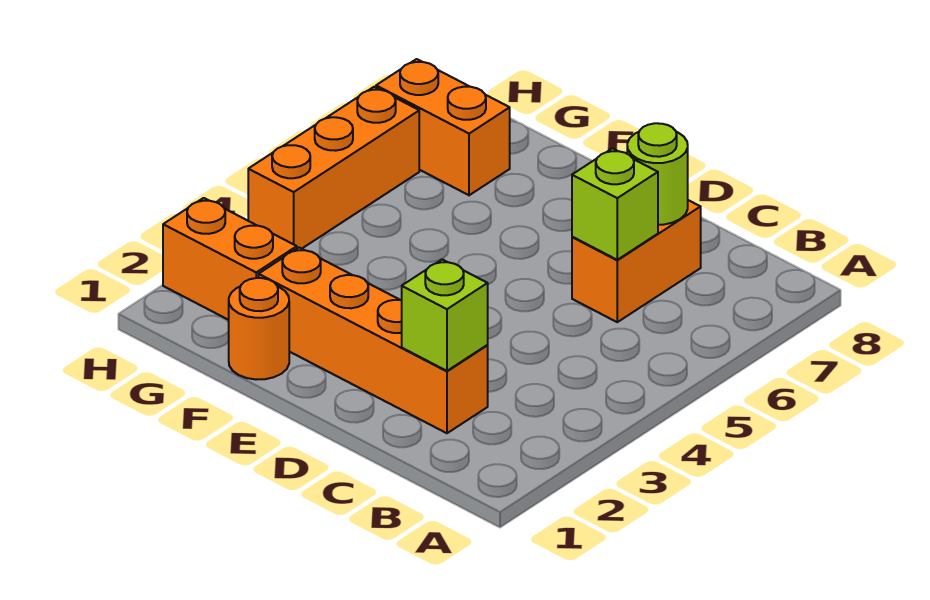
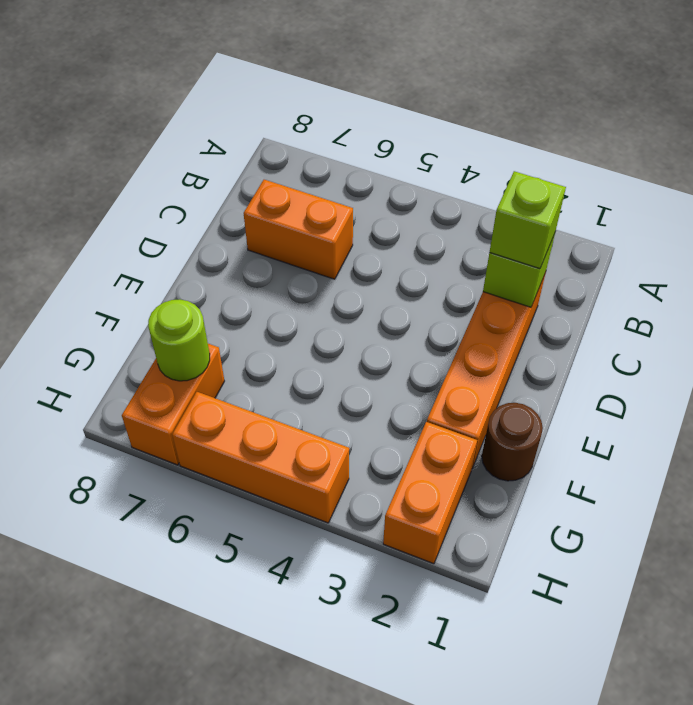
lime brick C6 level 2 -> lime brick C2 level 3
lime round brick C7 level 2 -> lime round brick G7 level 2
orange round brick F1 level 1 -> brown round brick F1 level 1

